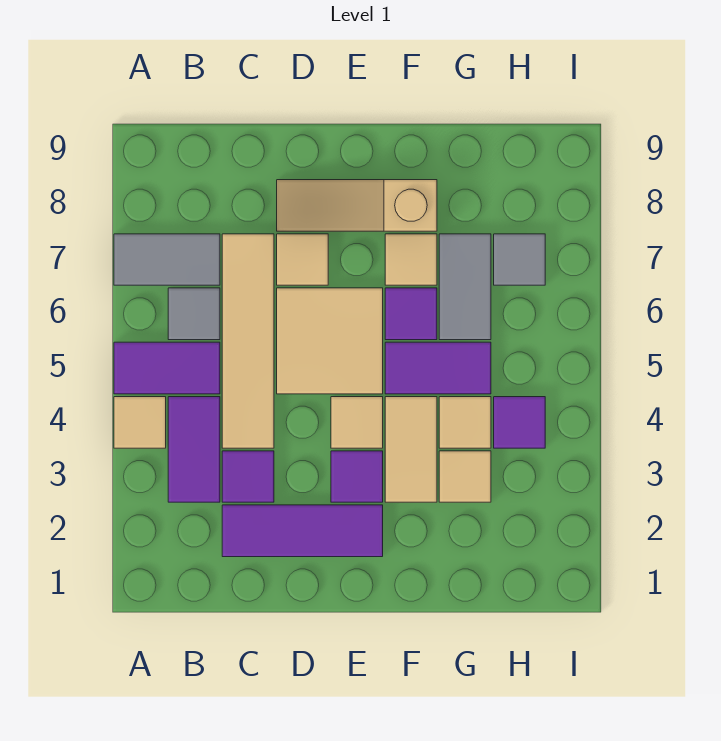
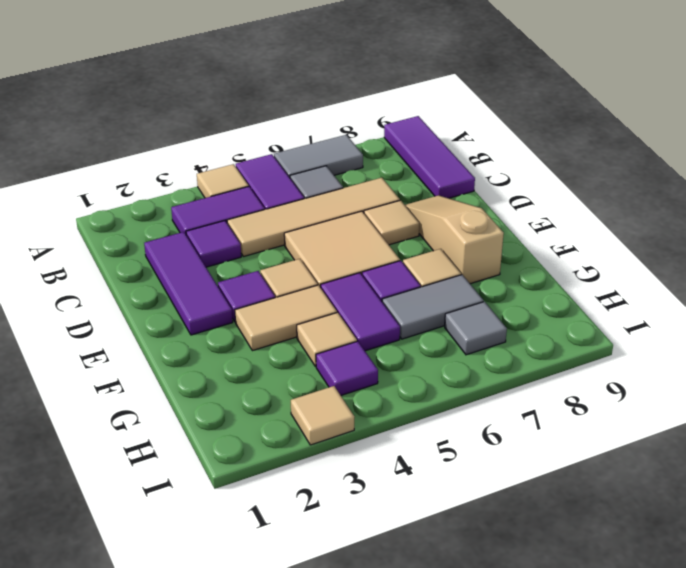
grey tile A7:B7 level 1 -> grey tile A6:A7 level 1
none -> purple tile A9:C9 level 1
tan tile G3 level 1 -> tan tile I3 level 1

